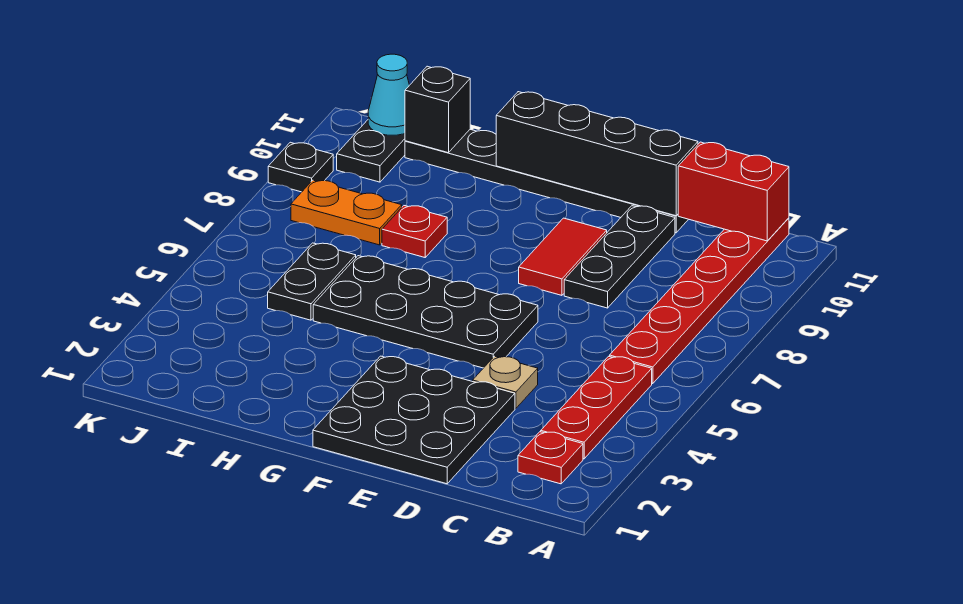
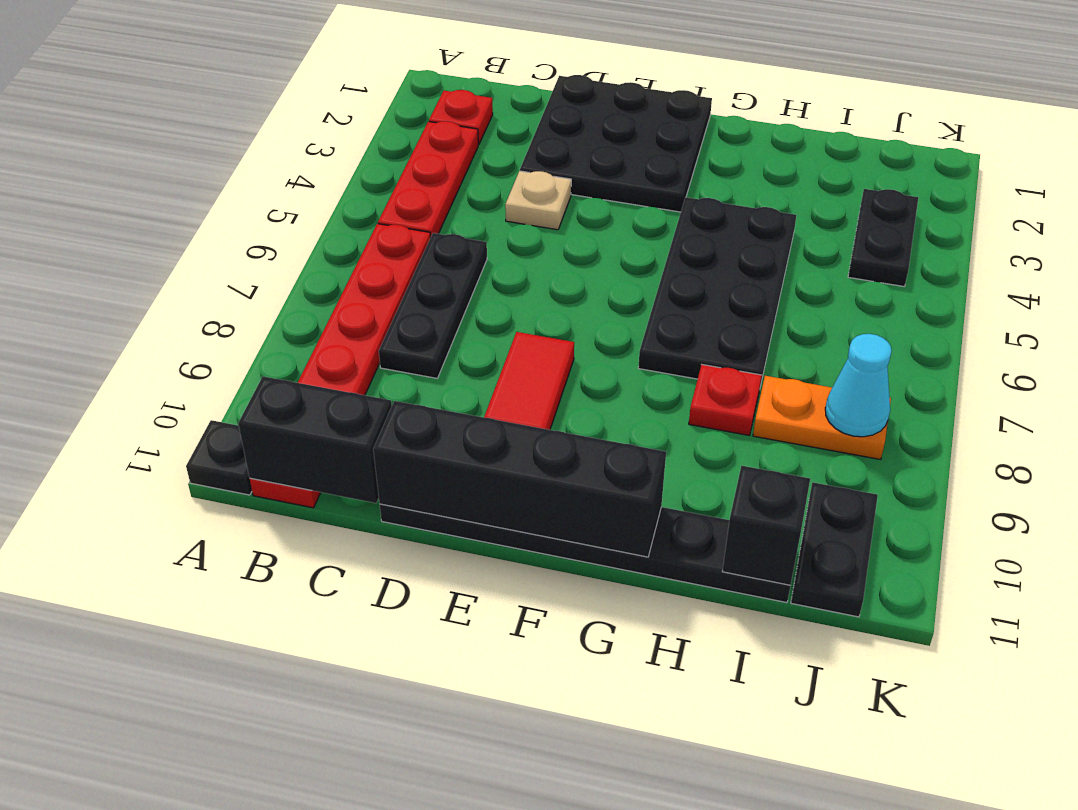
red brick B11:C11 level 2 -> black brick B11:C11 level 2
black plate D8:D10 level 1 -> black plate C6:C8 level 1
black plate E5:H6 level 1 -> black plate G4:H7 level 1
black plate I5:I6 level 1 -> black plate J3:J4 level 1
cyan cone J11 level 2 -> cyan cone J8 level 2
black plate K9 level 1 -> black plate A11 level 1

